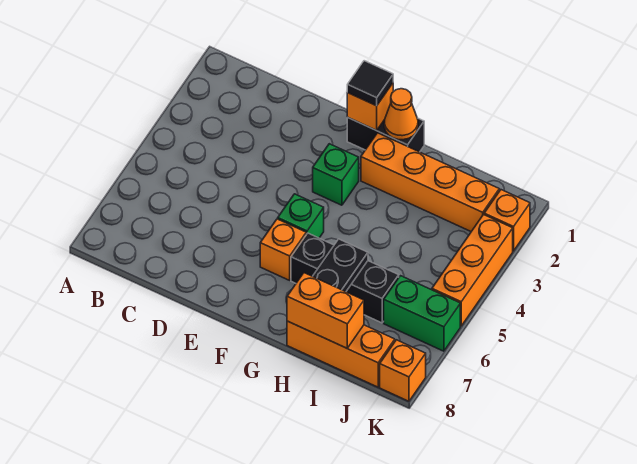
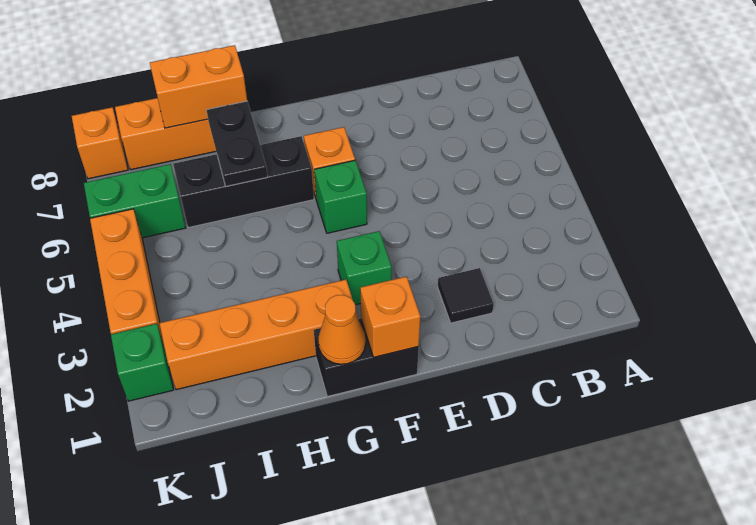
black tile F1 level 3 -> black tile D2 level 1
orange brick K2 level 1 -> green brick K2 level 1

